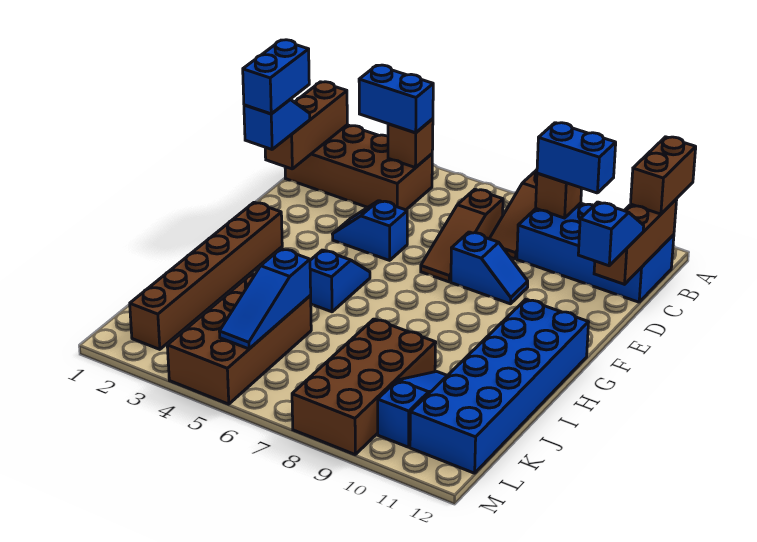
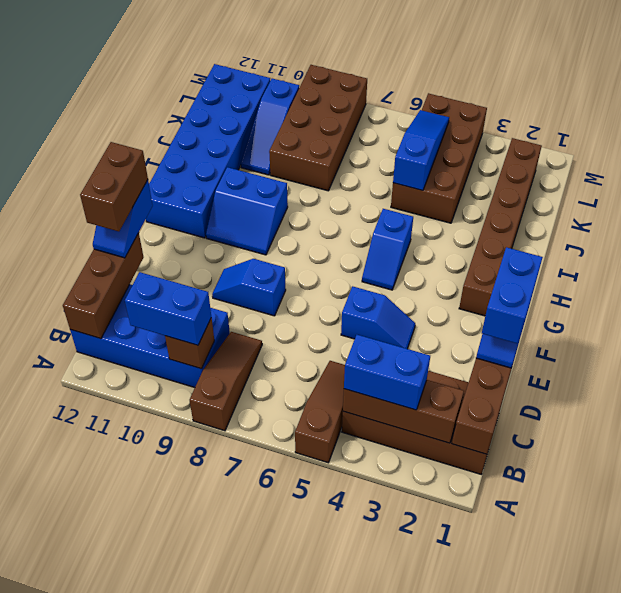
brown brick A12:B12 level 3 -> brown brick D12:E12 level 4
brown brick B4 level 2 -> brown brick B2:B4 level 2
brown slope C7:E7 level 1 top C -> brown slope A5:C5 level 1 top A
none -> blue slope G9:H10 level 1 top H

